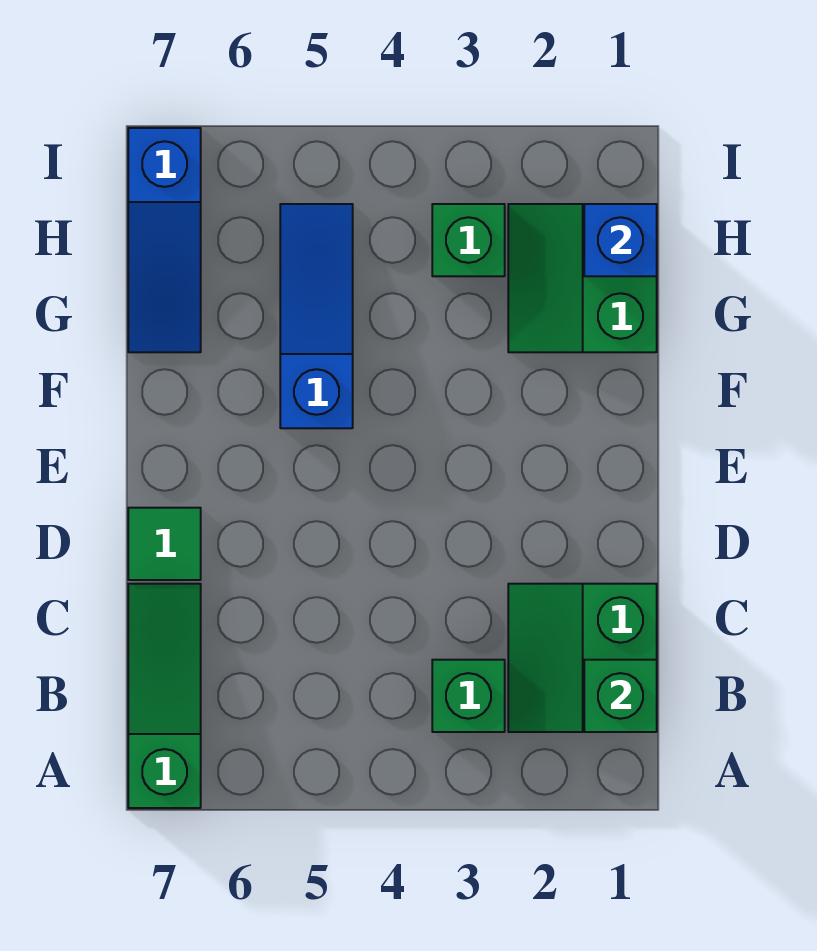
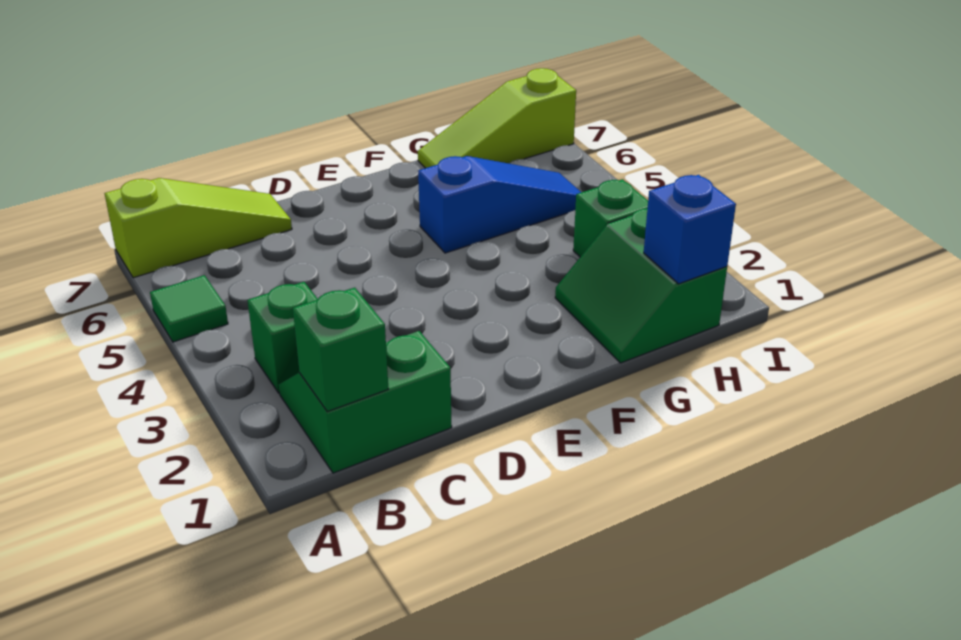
green slope A7:C7 level 1 top A -> lime slope A7:C7 level 1 top A
green tile D7 level 1 -> green tile A5 level 1
green slope G1:H2 level 1 top 1 -> green slope G1:H2 level 1 top H
blue slope G7:I7 level 1 top I -> lime slope G7:I7 level 1 top I

